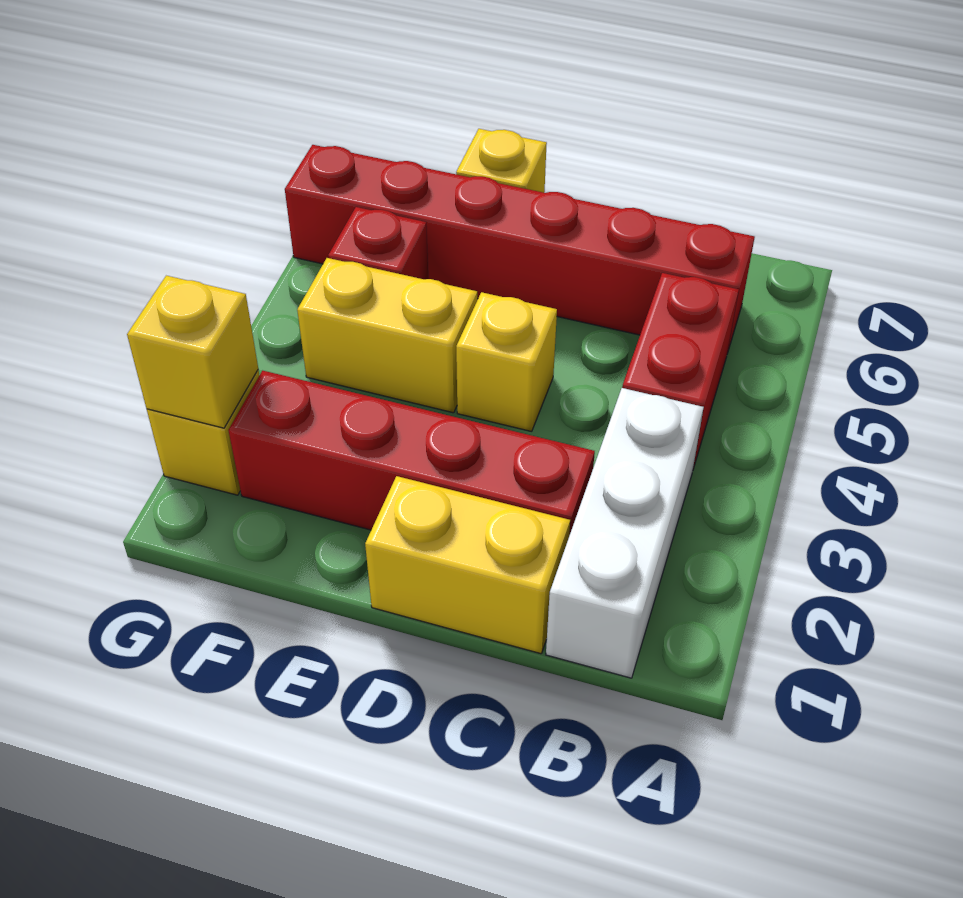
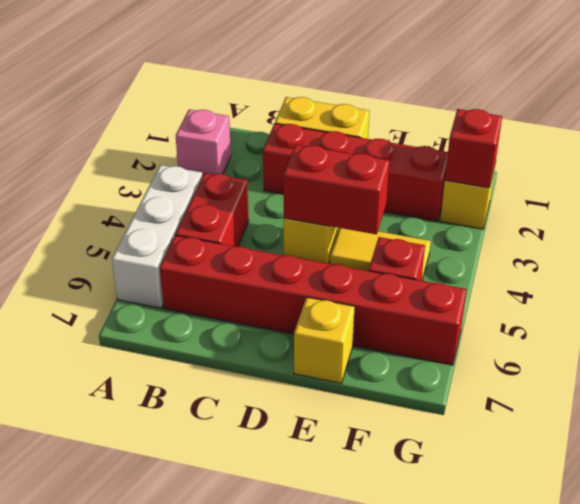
none -> pink brick A2 level 1
white brick B1:B3 level 1 -> white brick A4:A6 level 1
none -> red brick D4:E4 level 2
yellow brick E4:F4 level 1 -> yellow tile E4:F4 level 1
yellow brick G2 level 2 -> red brick G2 level 2

